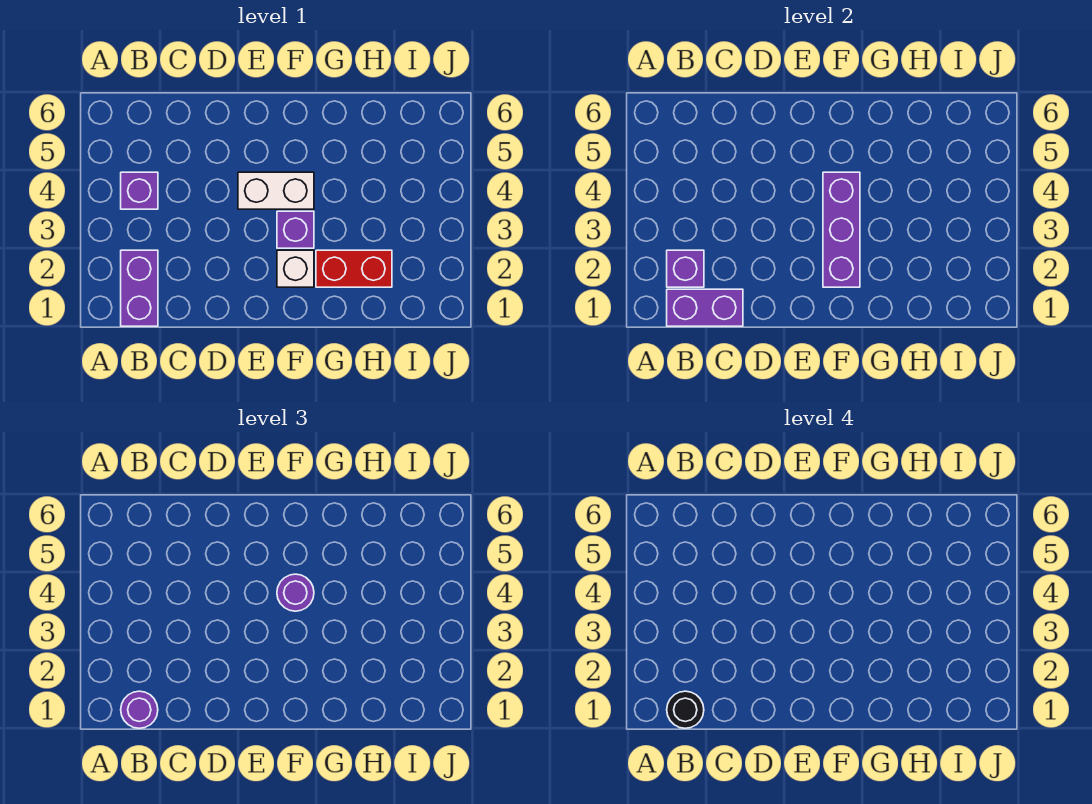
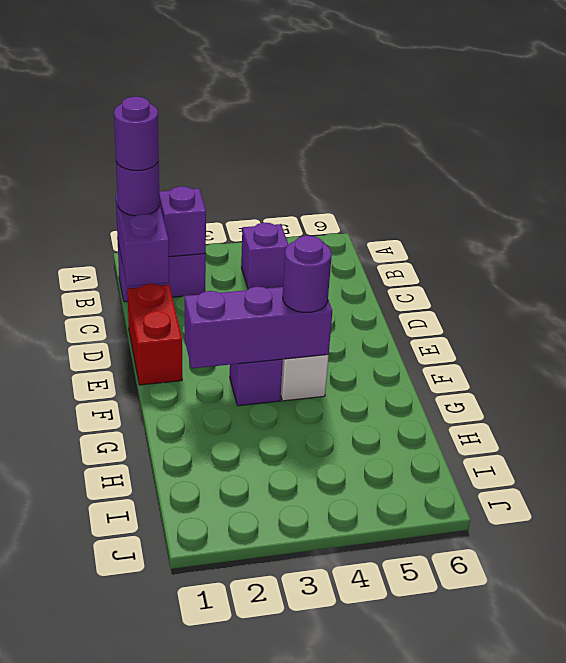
black round brick B1 level 4 -> purple round brick B1 level 4
white brick F2 level 1 -> none
red brick G2:H2 level 1 -> red brick D1:E1 level 1

